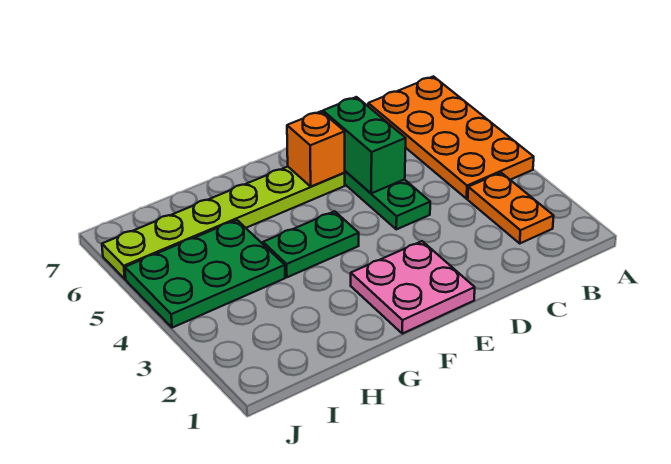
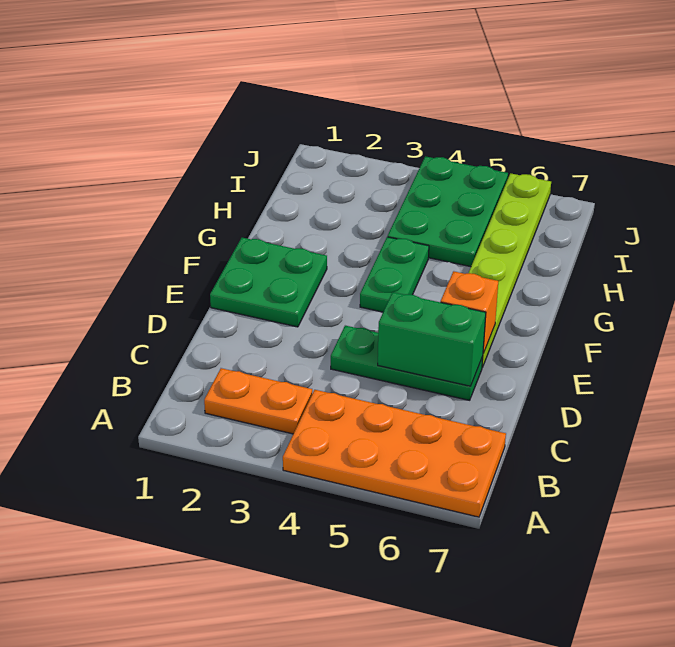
pink plate E1:F2 level 1 -> green plate E1:F2 level 1

